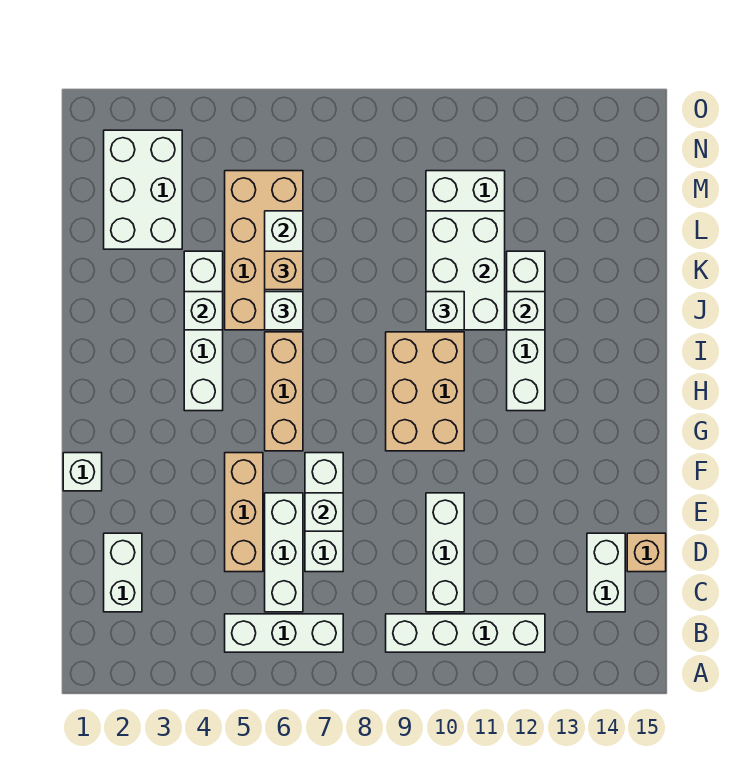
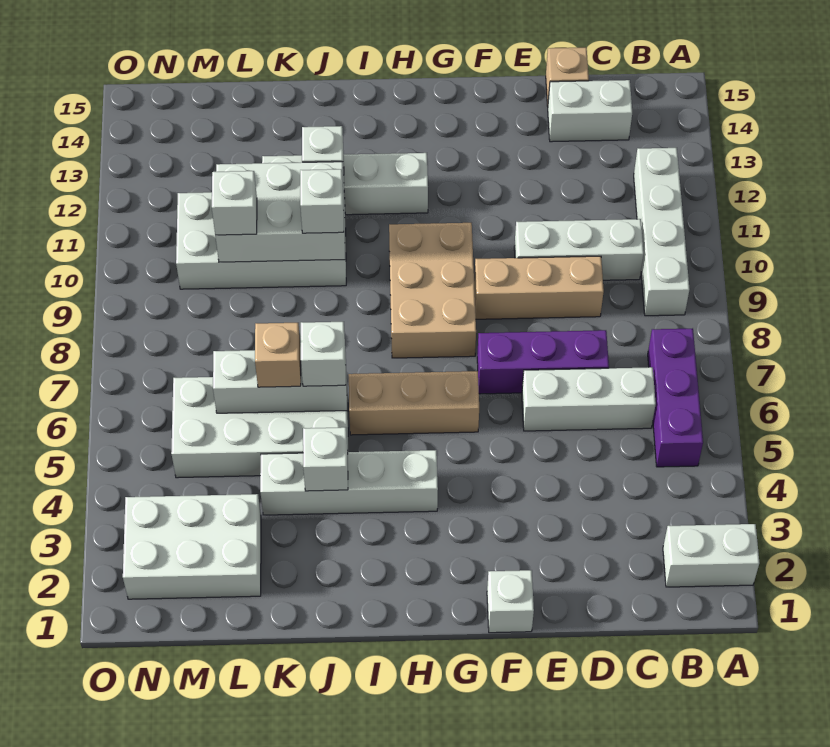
white brick B5:B7 level 1 -> purple brick B5:B7 level 1
white brick C2:D2 level 1 -> white brick A2:B2 level 1
tan brick D5:F5 level 1 -> tan brick D9:F9 level 1
white brick D7:F7 level 1 -> purple brick D7:F7 level 1
white brick E7 level 2 -> white brick L10 level 3
tan brick G9:I10 level 1 -> tan brick G8:H10 level 1
tan brick J5:M6 level 1 -> white brick J5:M6 level 1

